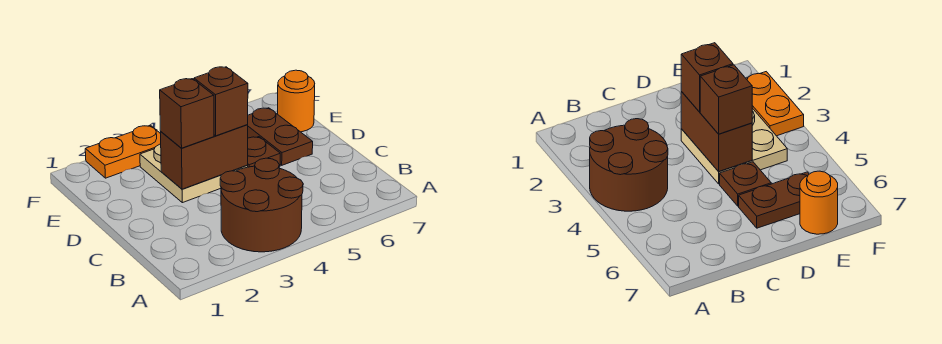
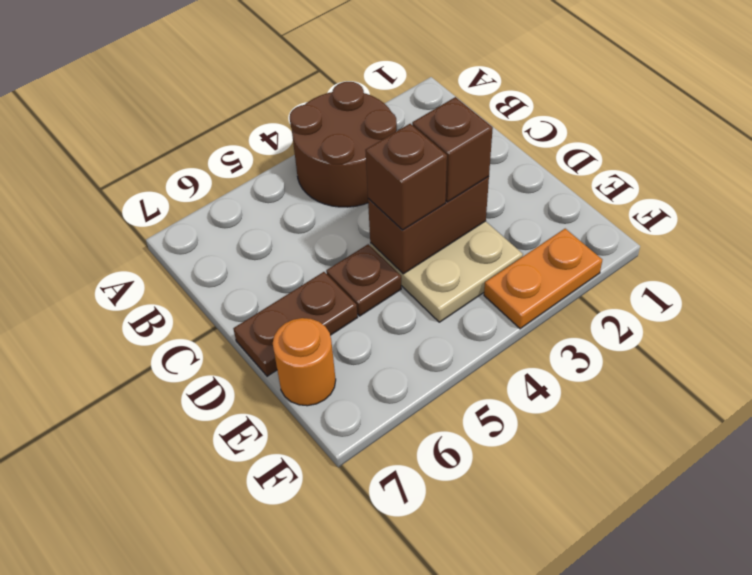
brown plate D6:E6 level 1 -> brown plate D6:D7 level 1

